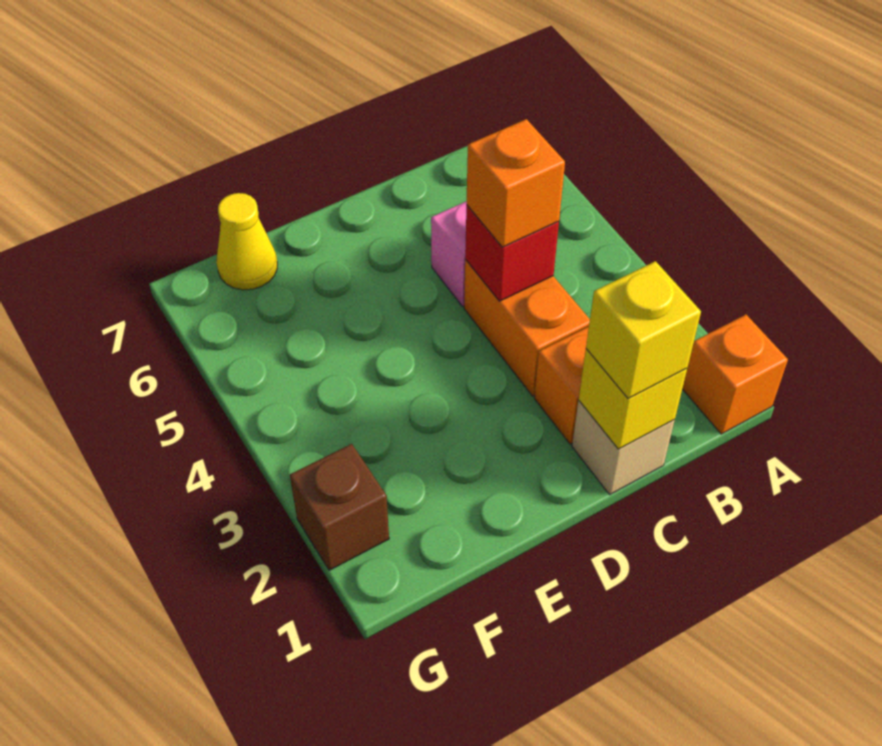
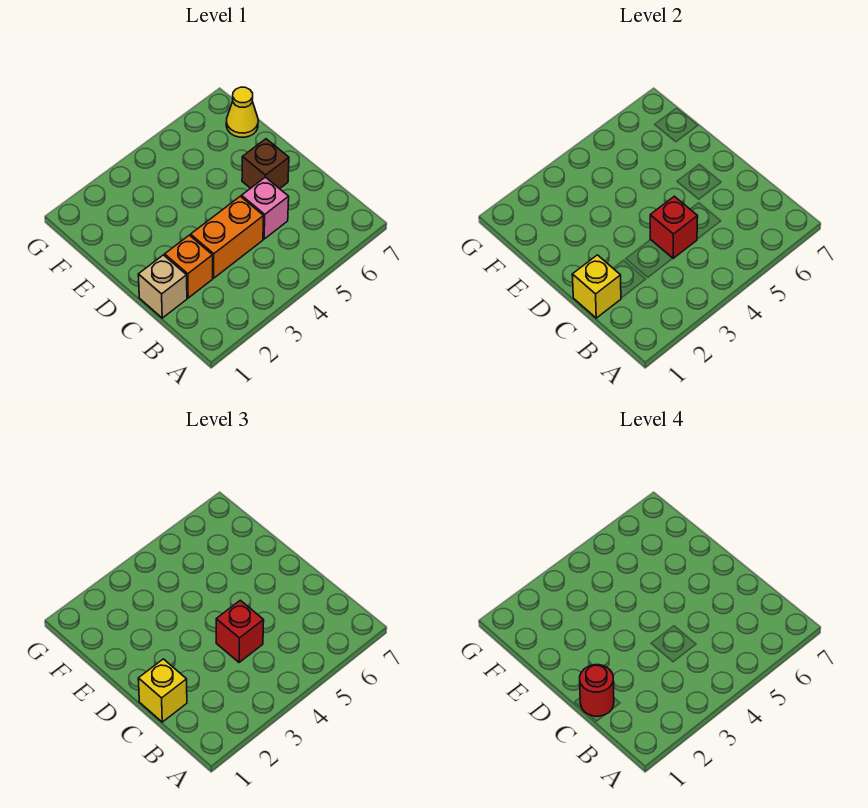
orange brick A1 level 1 -> none
none -> red round brick C1 level 4
orange brick C4 level 3 -> red brick C4 level 3
brown brick G2 level 1 -> brown brick D6 level 1

